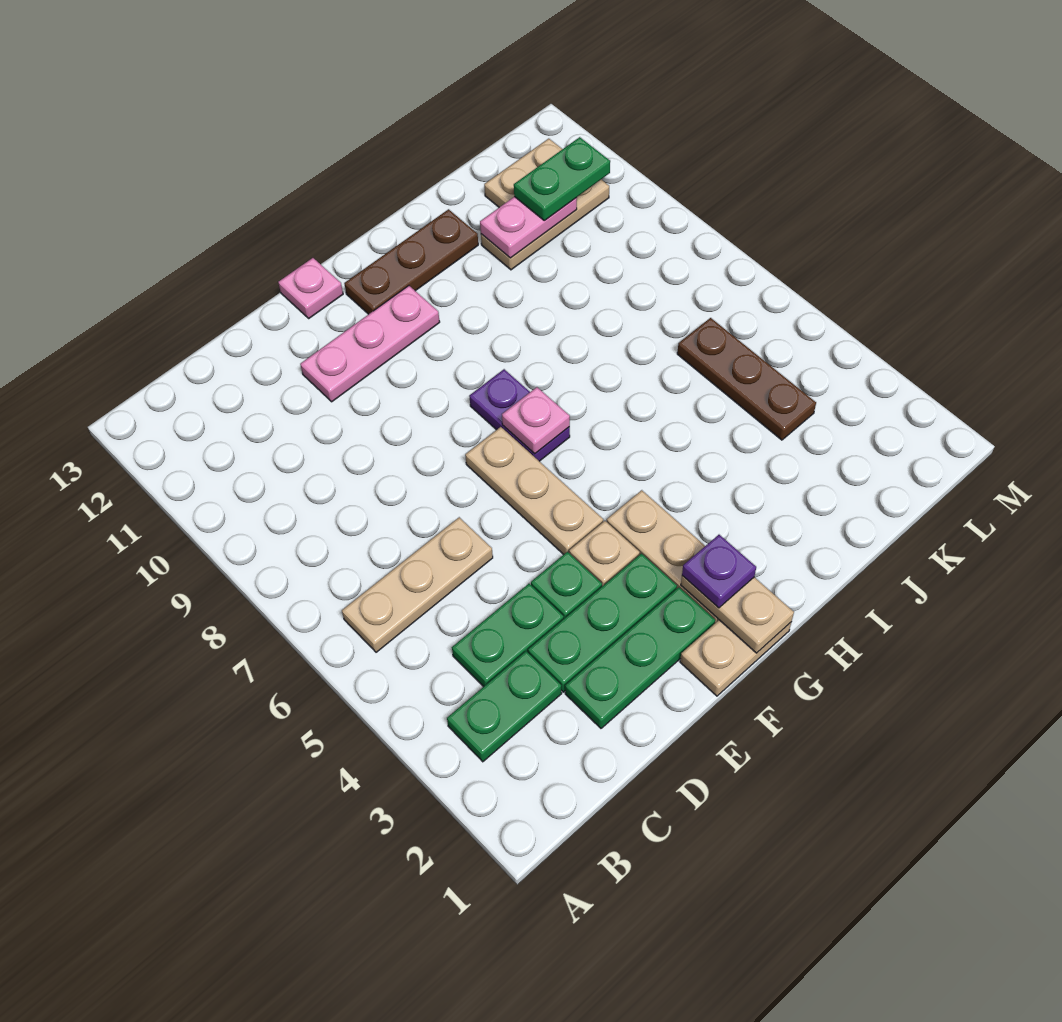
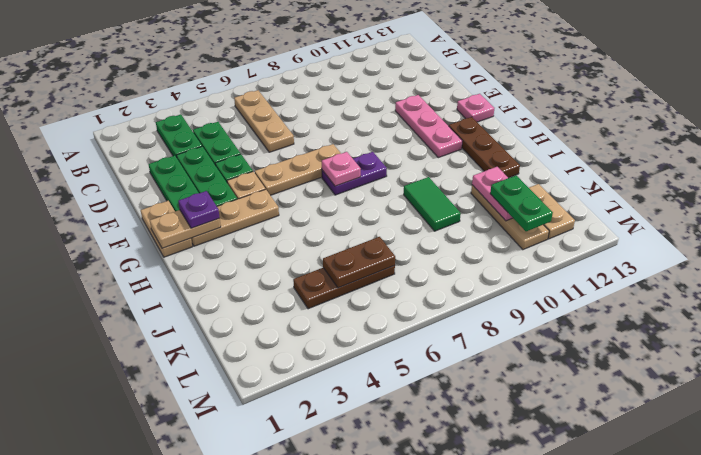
none -> green tile I9:J9 level 1
none -> brown plate K5:K6 level 2

